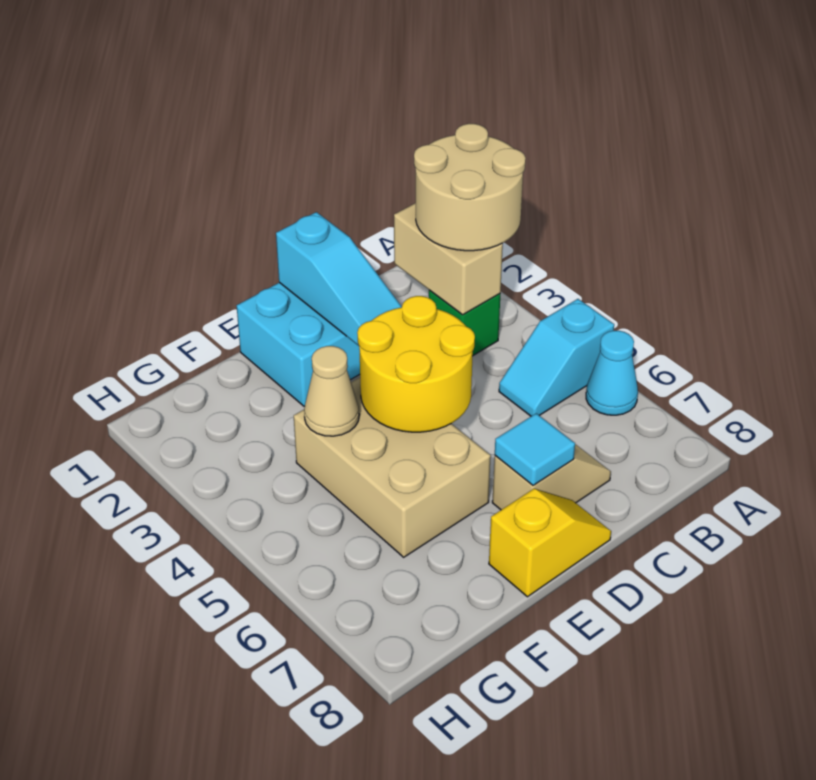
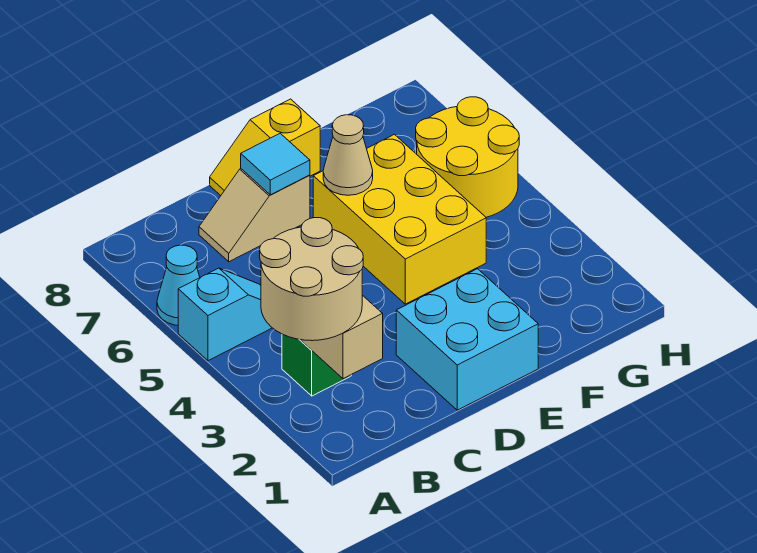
cyan slope D1:D3 level 2 top 1 -> none
yellow round brick D4:E5 level 2 -> yellow round brick G5:H6 level 1
tan brick E4:F6 level 1 -> yellow brick E4:F6 level 1
tan cone F4 level 2 -> tan cone E6 level 2

